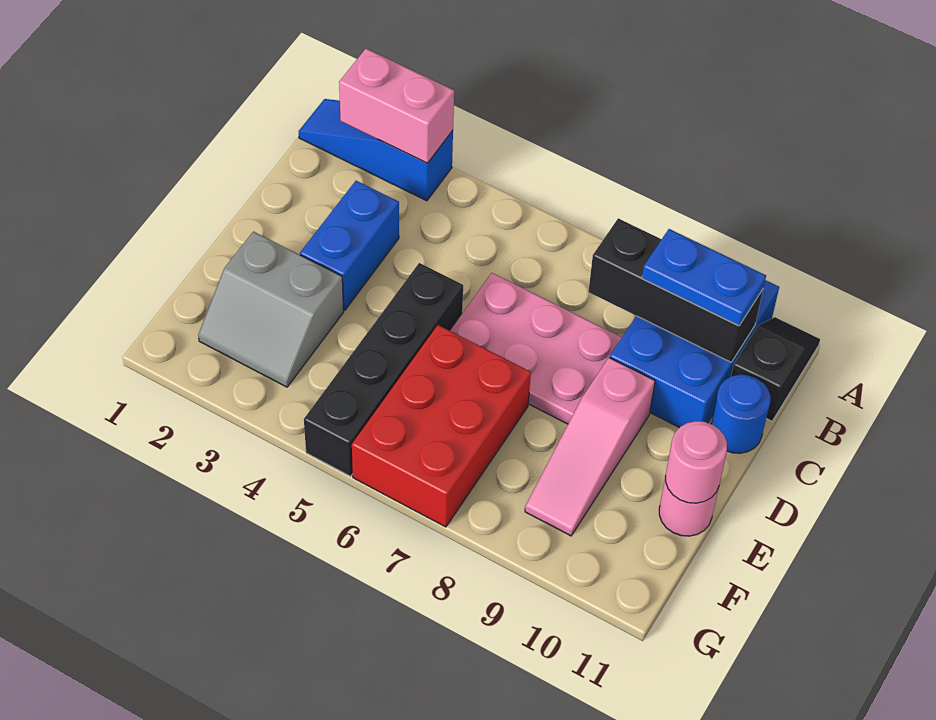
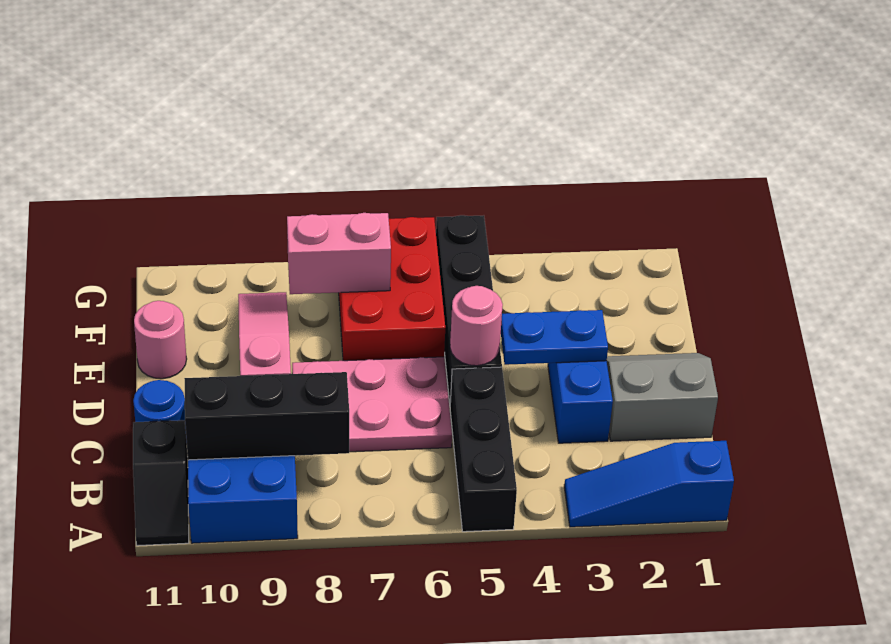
blue slope A1:A3 level 1 top 3 -> blue slope A1:A3 level 1 top 1
pink brick A2:A3 level 2 -> pink brick F7:F8 level 2
none -> black brick A5:C5 level 1
blue plate B9:B10 level 3 -> blue plate D3:D4 level 2
grey slope E2:F3 level 1 top E -> grey slope C1:D2 level 1 top C
pink round brick E11 level 2 -> pink round brick D5 level 2

